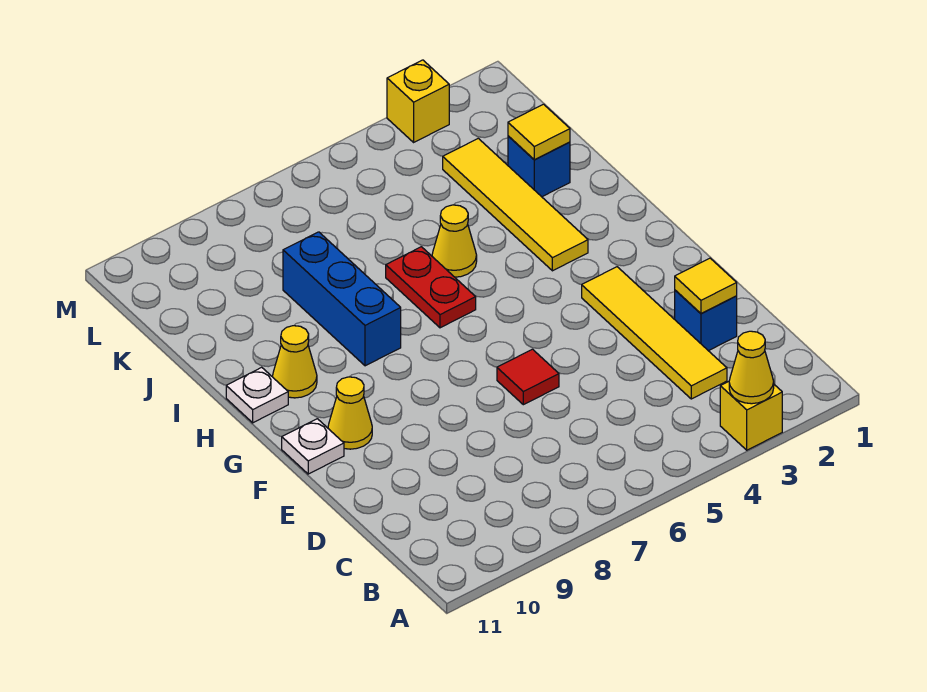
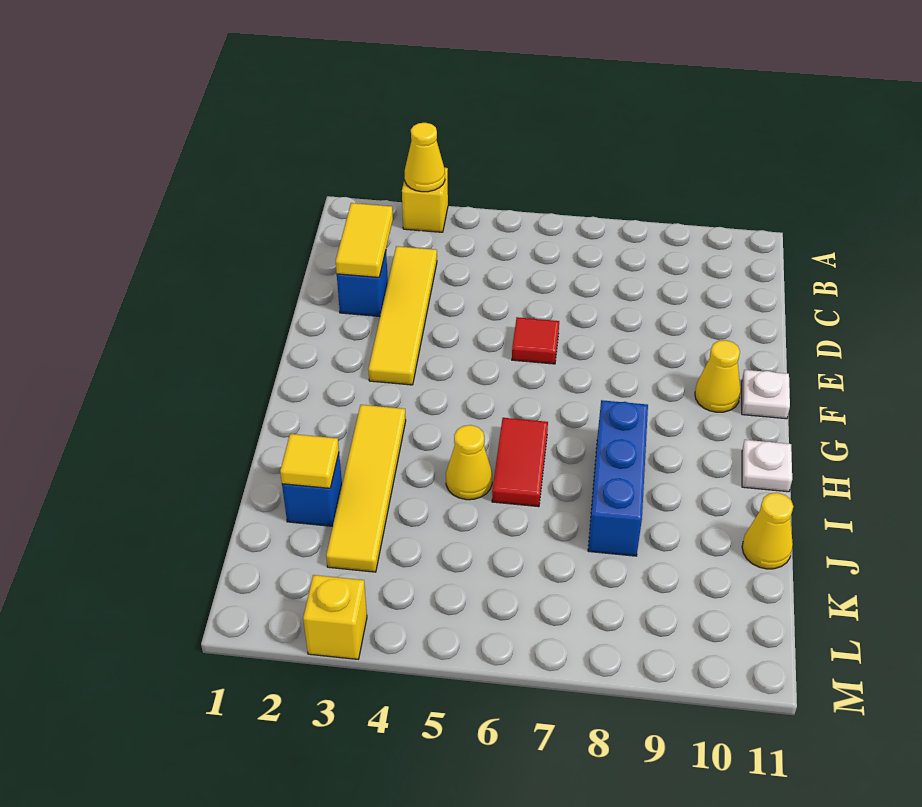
yellow tile D2 level 2 -> yellow tile C2:D2 level 2
red plate H6:I6 level 1 -> red tile H6:I6 level 1
yellow cone H10 level 1 -> yellow cone J11 level 1

